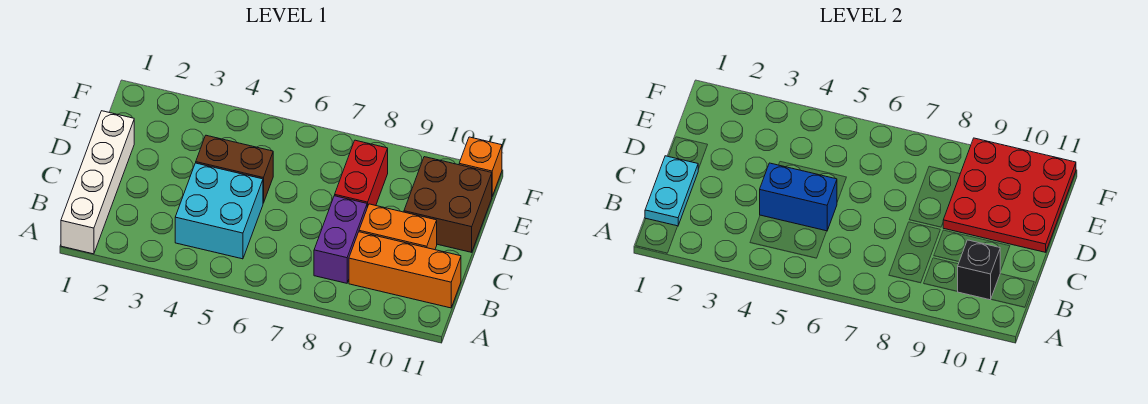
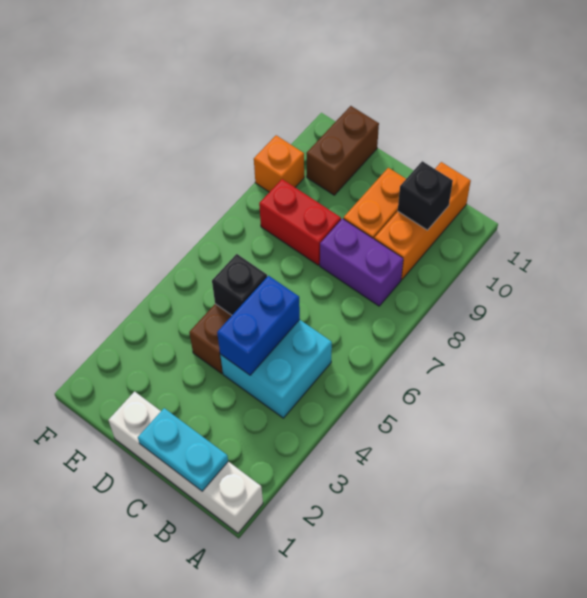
none -> black brick D5 level 2
red plate D9:F11 level 2 -> none
brown brick D10:E11 level 1 -> brown brick E10:E11 level 1
orange brick F11 level 1 -> orange brick F9 level 1

